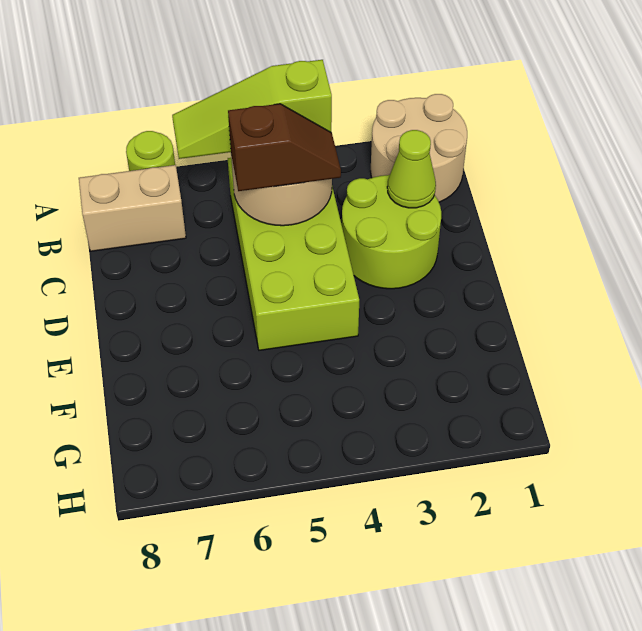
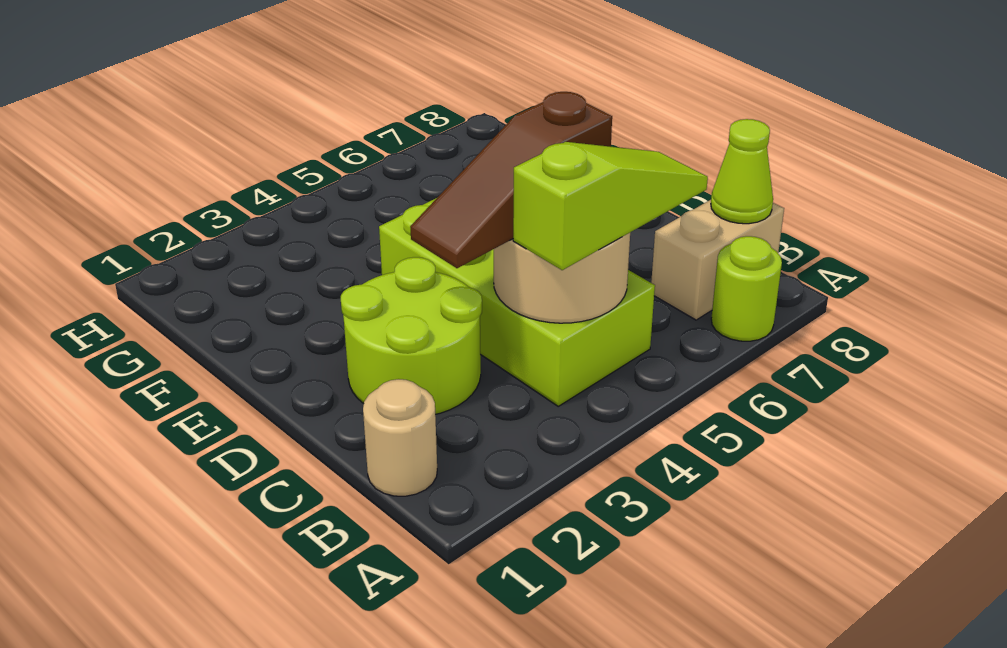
tan round brick A1:B2 level 1 -> tan round brick B1 level 1
lime cone C2 level 2 -> lime cone B8 level 2
brown slope C4:C5 level 3 top 5 -> brown slope C3:C5 level 3 top 5

